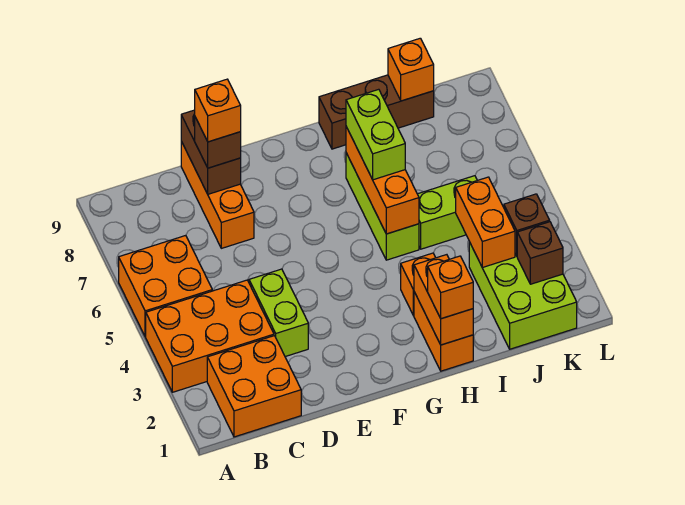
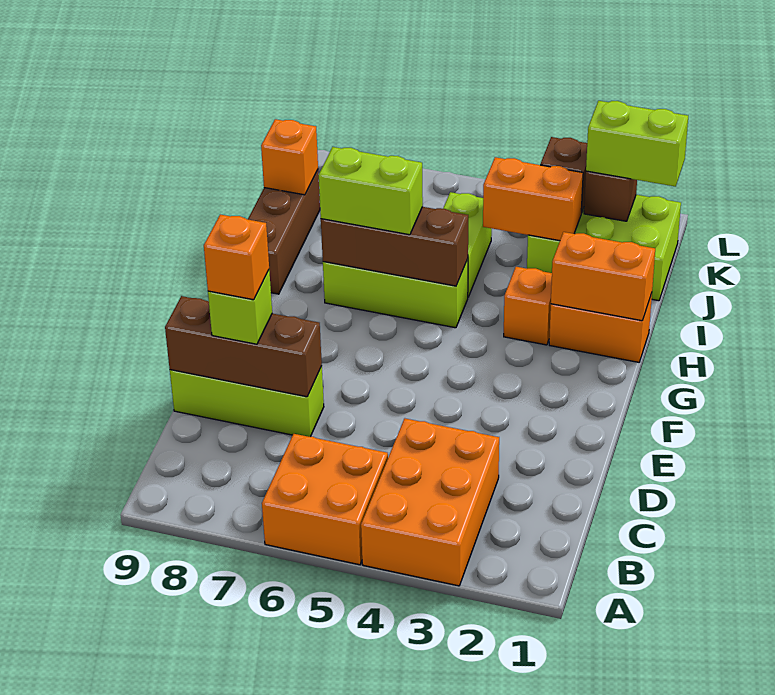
orange brick B1:C2 level 1 -> none
lime brick D3:D4 level 1 -> lime brick K1:K2 level 3
orange brick D7:D9 level 1 -> lime brick D7:D9 level 1
brown brick D8:D9 level 2 -> brown brick D7:D9 level 2
brown brick D8 level 3 -> lime brick D8 level 3
orange brick H1 level 3 -> none
orange brick H5:H7 level 2 -> brown brick H5:H7 level 2

